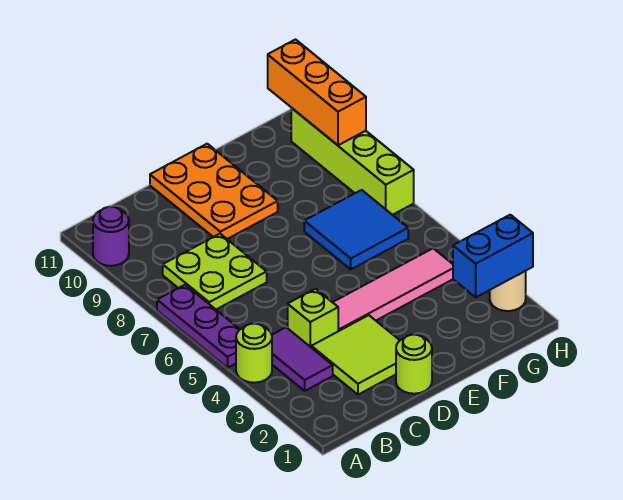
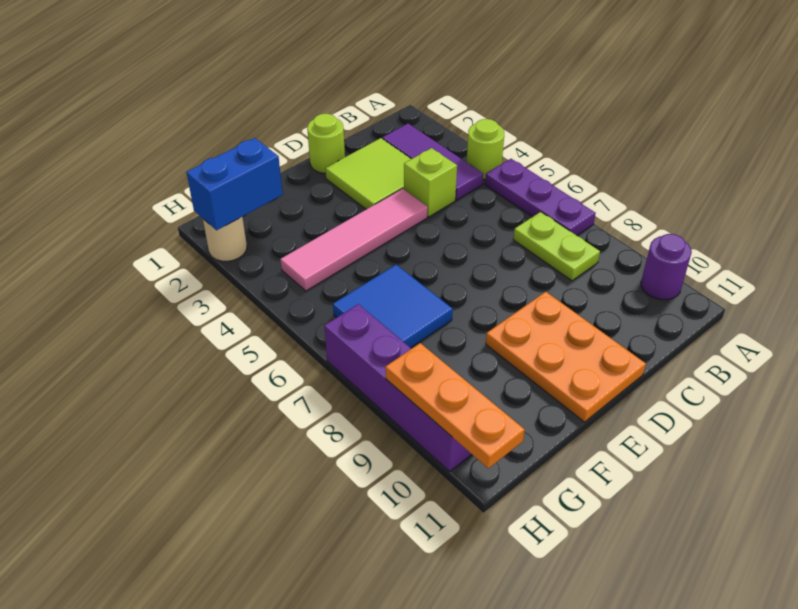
purple tile B3:B4 level 1 -> purple tile B2:B4 level 1
lime plate B7:C8 level 1 -> lime plate B7:B8 level 1
lime brick H7:H10 level 1 -> purple brick H7:H10 level 1
orange brick H9:H11 level 2 -> orange plate H9:H11 level 2

